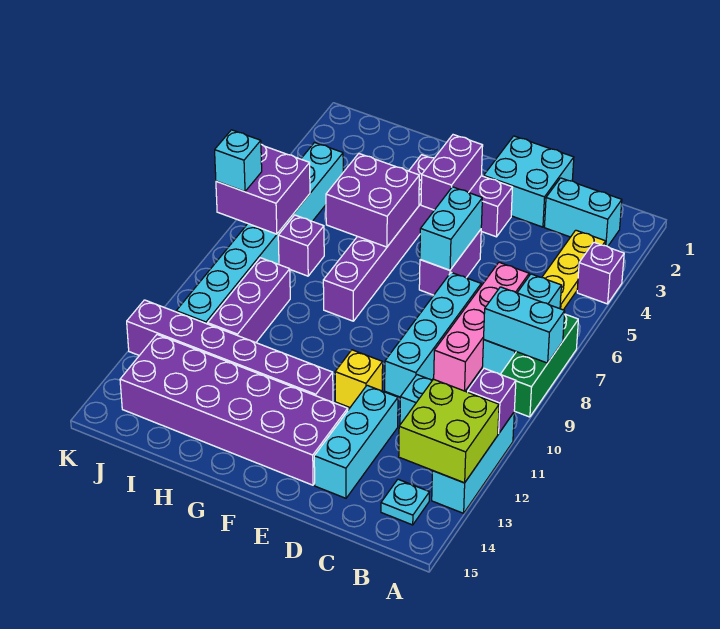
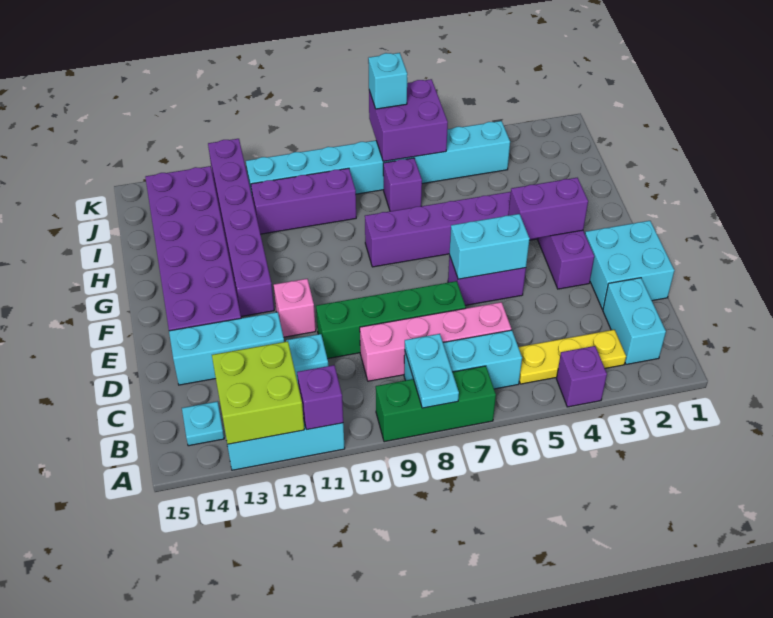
cyan brick A8:B8 level 2 -> cyan plate A8:B8 level 2
cyan brick D7:D10 level 1 -> green brick D7:D10 level 1
yellow brick E11 level 1 -> pink brick E11 level 1
purple brick G5:H6 level 2 -> none

